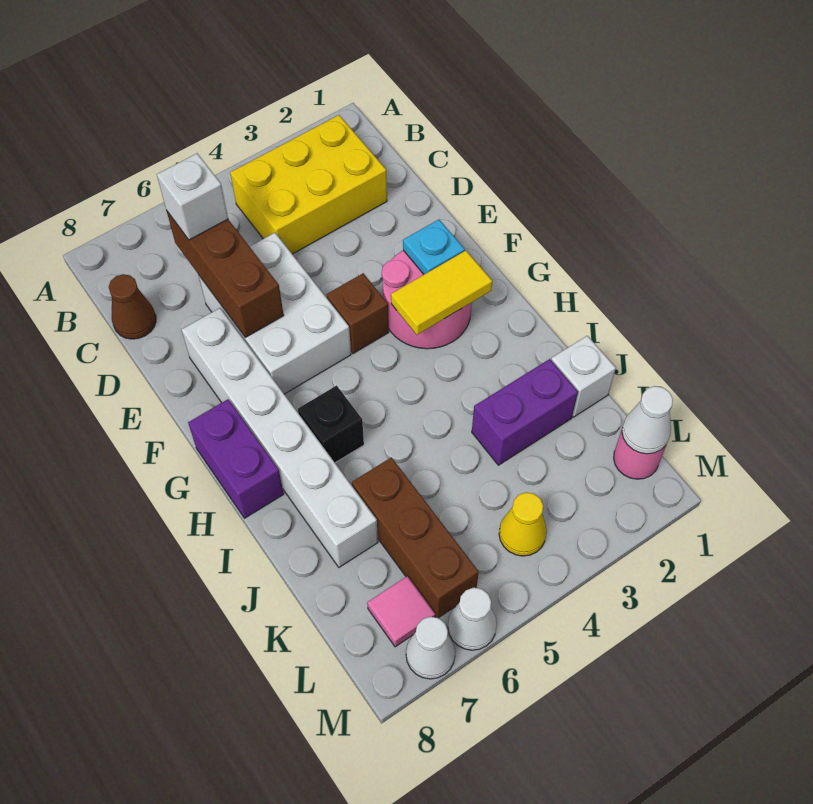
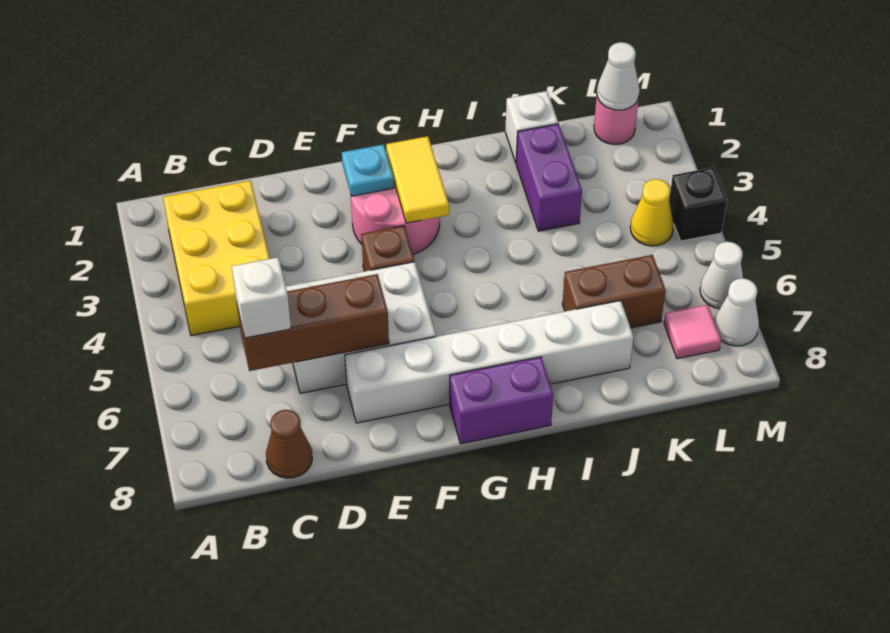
black brick H6 level 1 -> black brick M4 level 1
brown brick J6:L6 level 1 -> brown brick J6:K6 level 1

